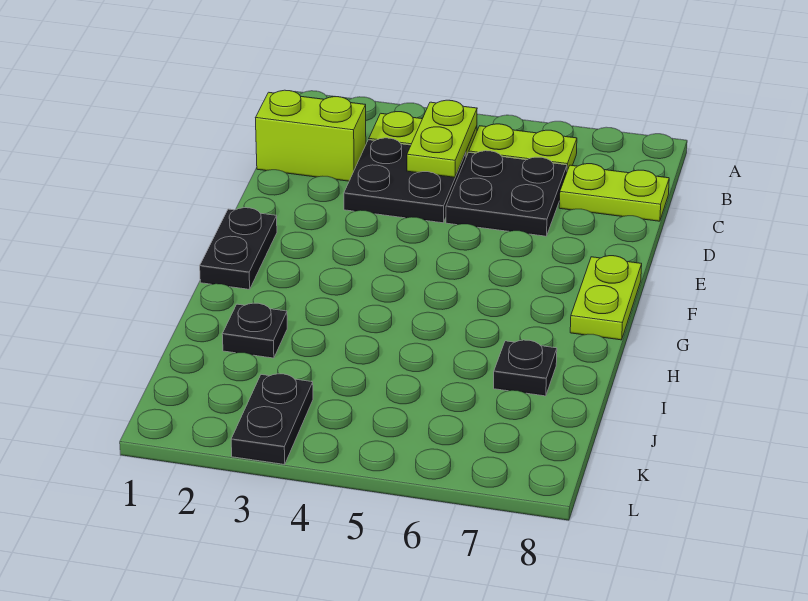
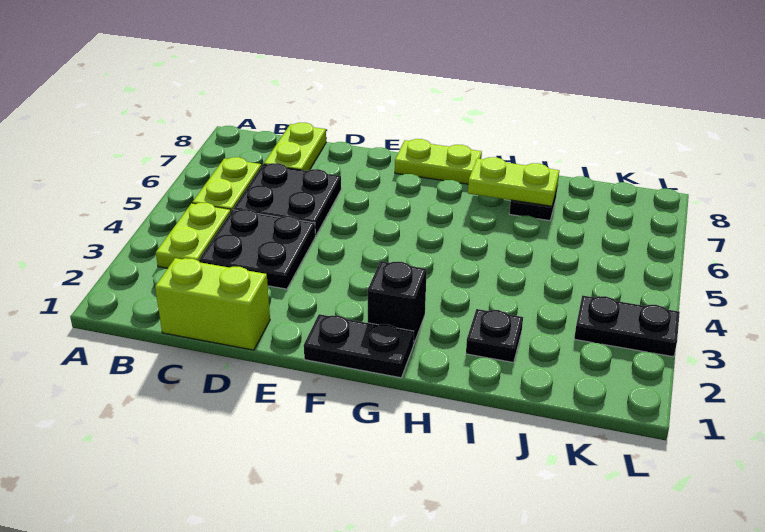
lime plate B4:C4 level 2 -> lime plate H7:I7 level 2
lime brick C1:C2 level 1 -> lime brick C1:D1 level 1
none -> black brick G2 level 1

